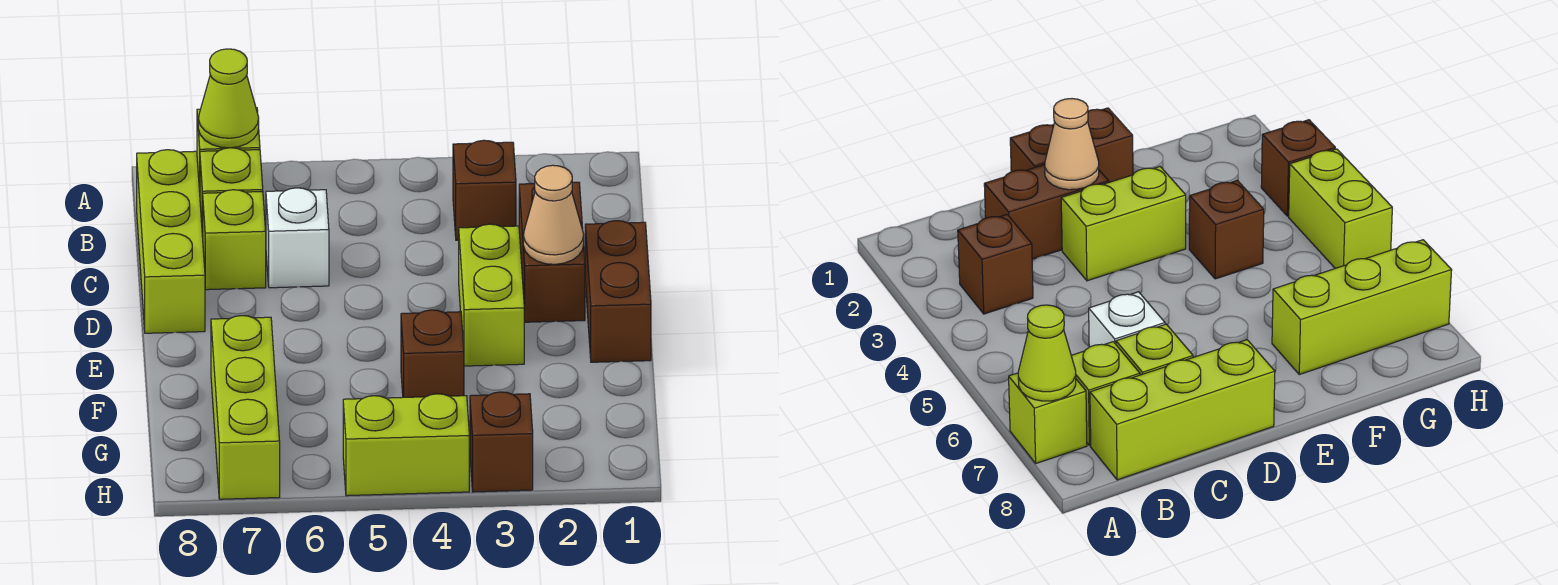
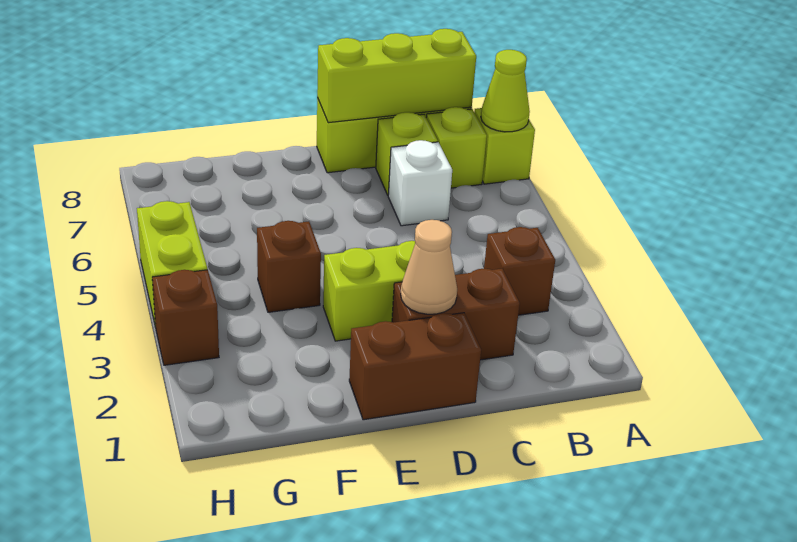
lime brick F7:H7 level 1 -> lime brick B8:D8 level 2

